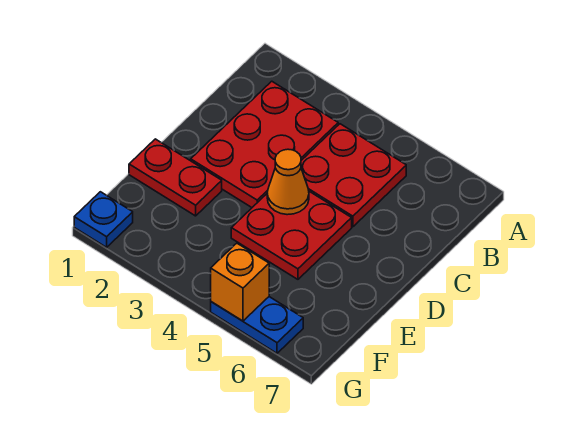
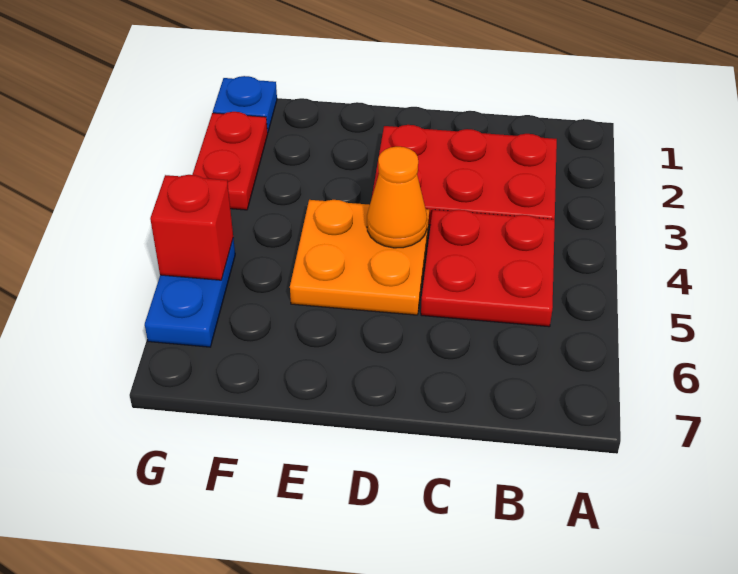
red plate D4:E5 level 1 -> orange plate D4:E5 level 1
red plate E1:E2 level 1 -> red plate G2:G3 level 1
orange brick G5 level 2 -> red brick G5 level 2

